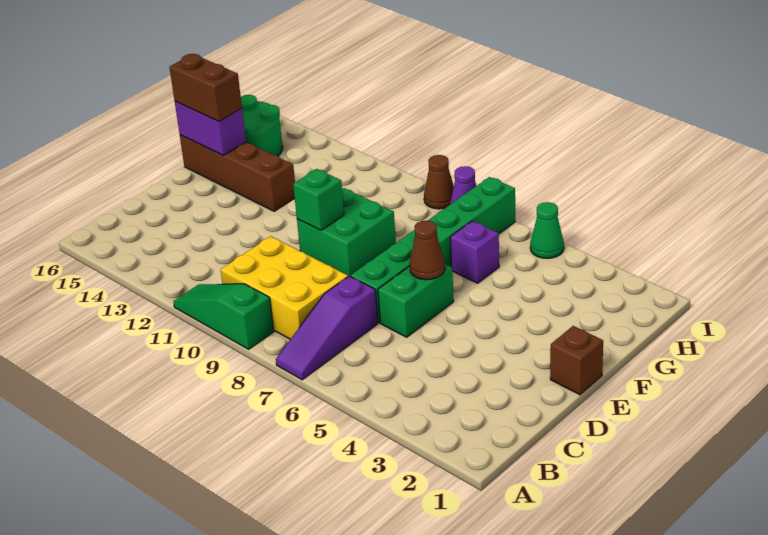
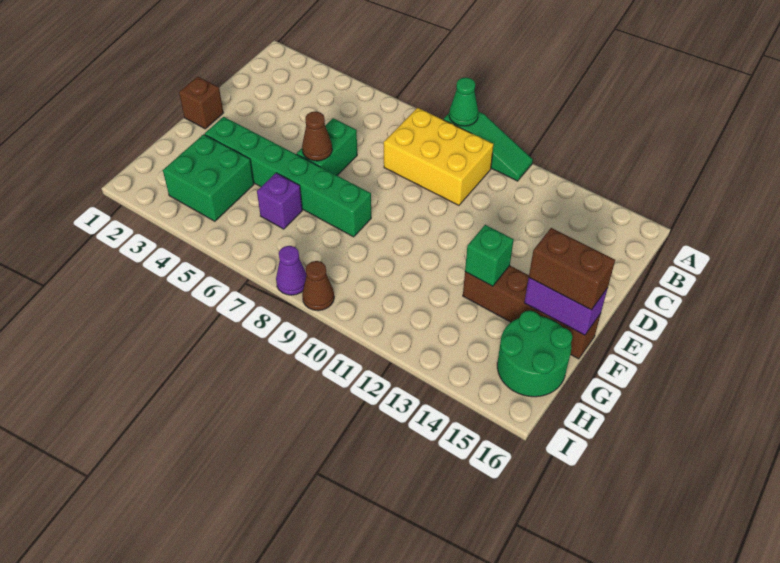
purple slope A7:C7 level 1 top C -> none
green brick D7:I7 level 1 -> green brick F3:F8 level 1
green brick E9:F10 level 1 -> green brick G3:H4 level 1
green brick E10 level 2 -> green brick F13 level 2
green cone I5 level 1 -> green cone A9 level 2

